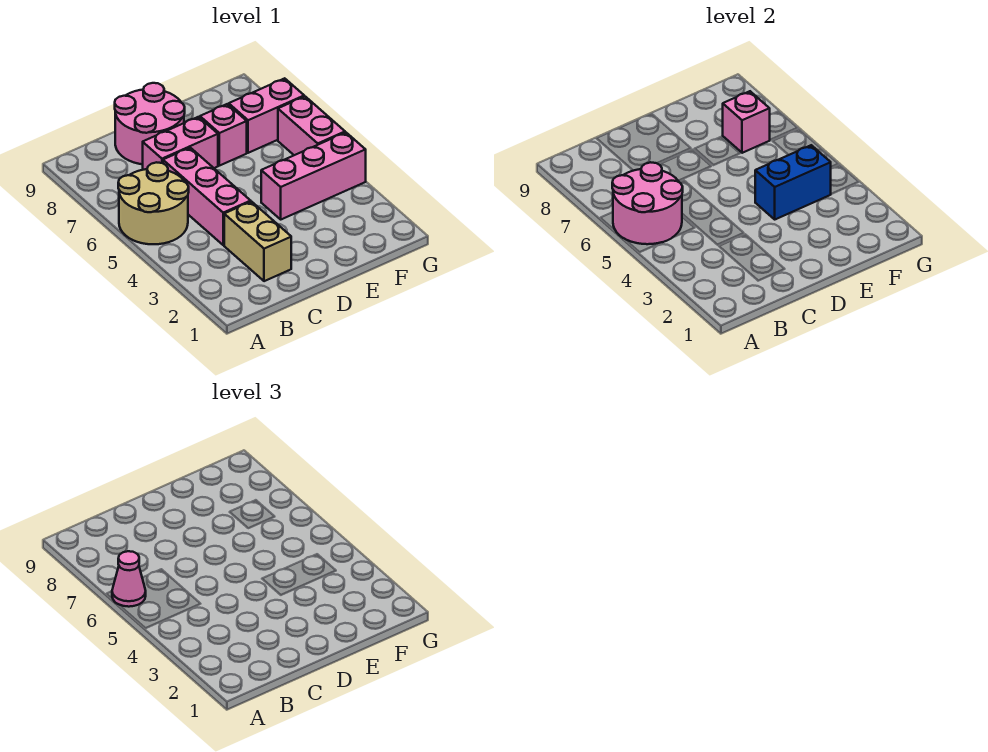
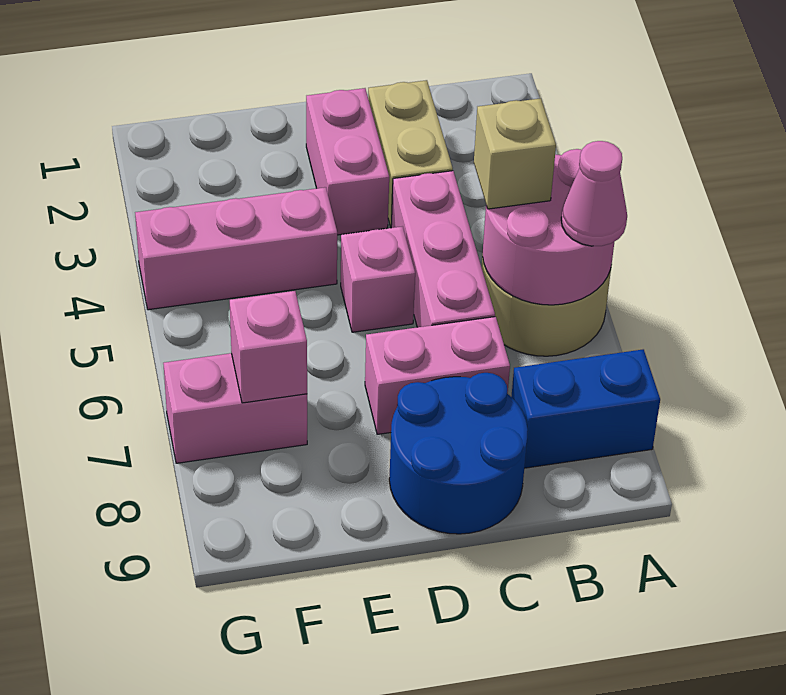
none -> tan brick B5 level 3
pink round brick C8:D9 level 1 -> blue round brick C8:D9 level 1
blue brick E4:F4 level 2 -> blue brick A8:B8 level 1
pink brick E7 level 1 -> pink brick D5 level 1
pink brick G5:G6 level 1 -> pink brick D2:D3 level 1

